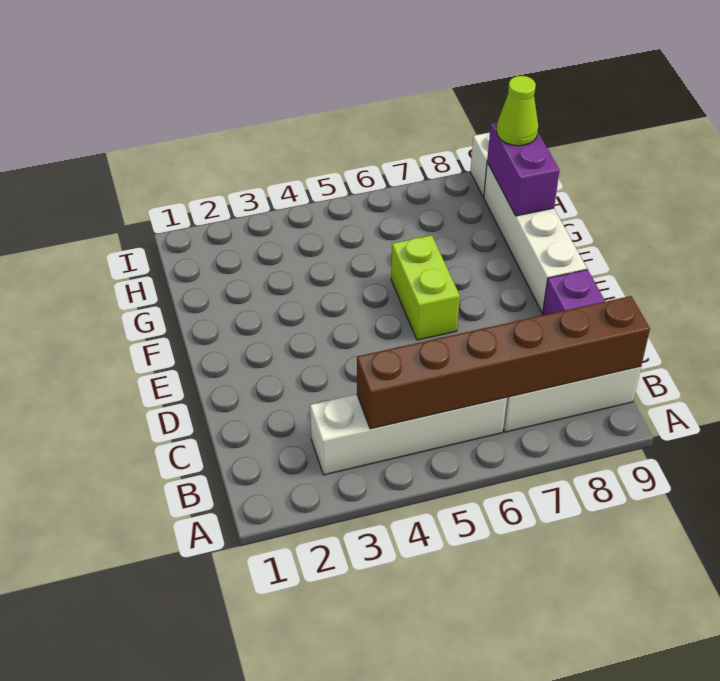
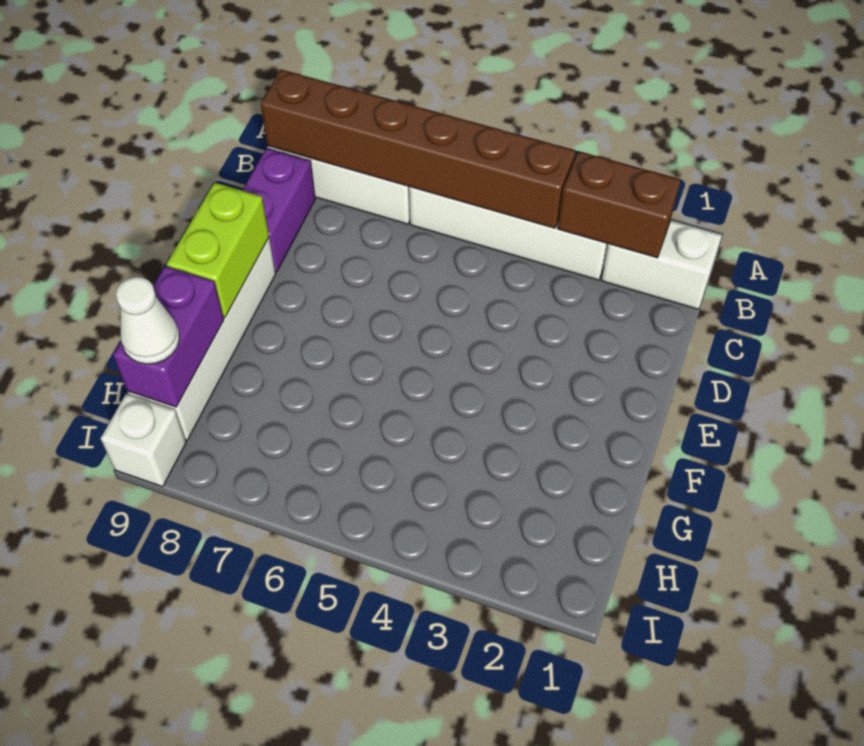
none -> white brick B1:B2 level 1
none -> brown brick B2:B3 level 2
lime brick E6:F6 level 1 -> lime brick E9:F9 level 2
lime cone H9 level 3 -> white cone H9 level 3

